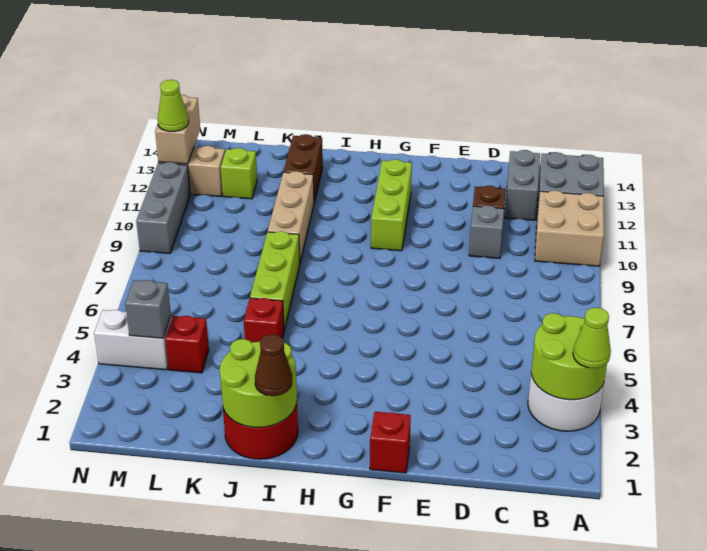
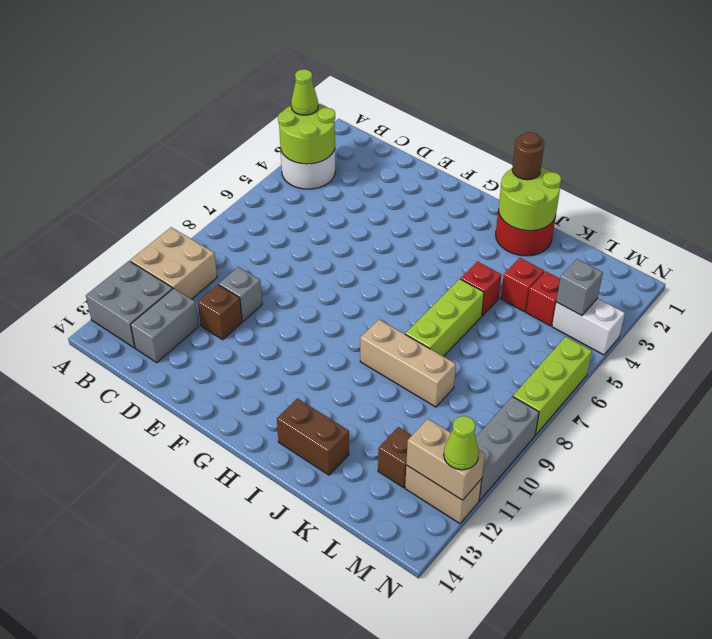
red brick F1 level 1 -> red brick K4 level 1
lime brick G10:G12 level 1 -> lime brick N6:N8 level 1
brown cone I1 level 3 -> brown round brick I1 level 3
tan brick J9:J11 level 1 -> tan brick I9:K9 level 1
brown brick J12:J13 level 1 -> brown brick I13:J13 level 1
lime brick L12 level 1 -> brown brick L12 level 1
tan brick N12:N13 level 2 -> tan brick M12:N12 level 2

